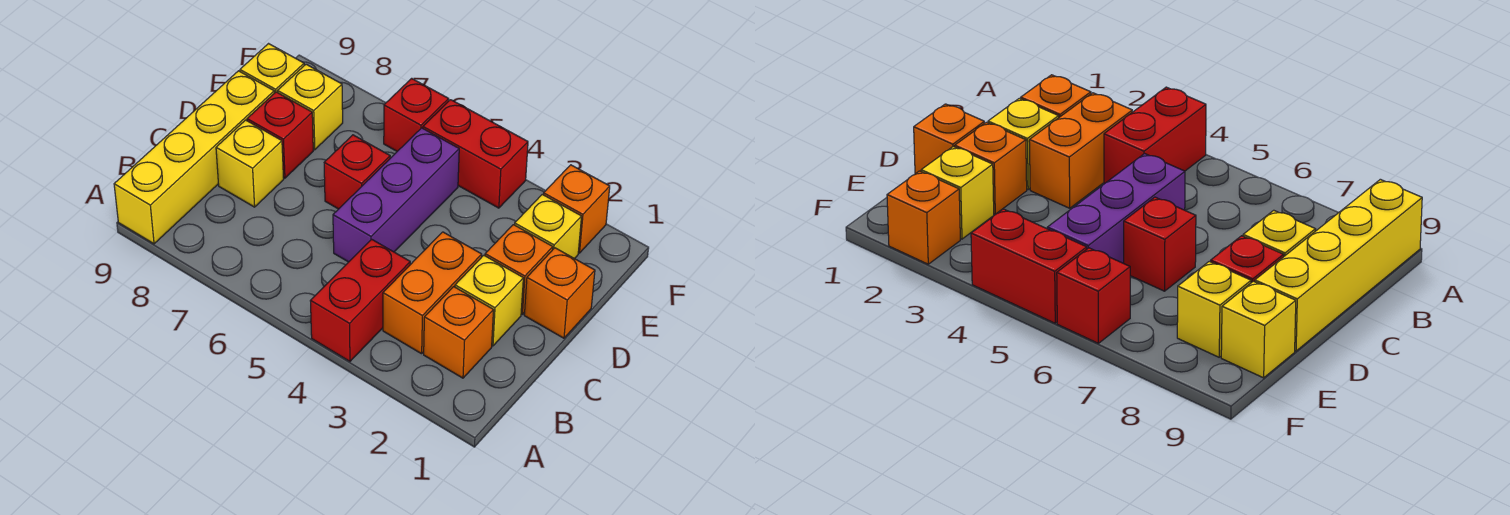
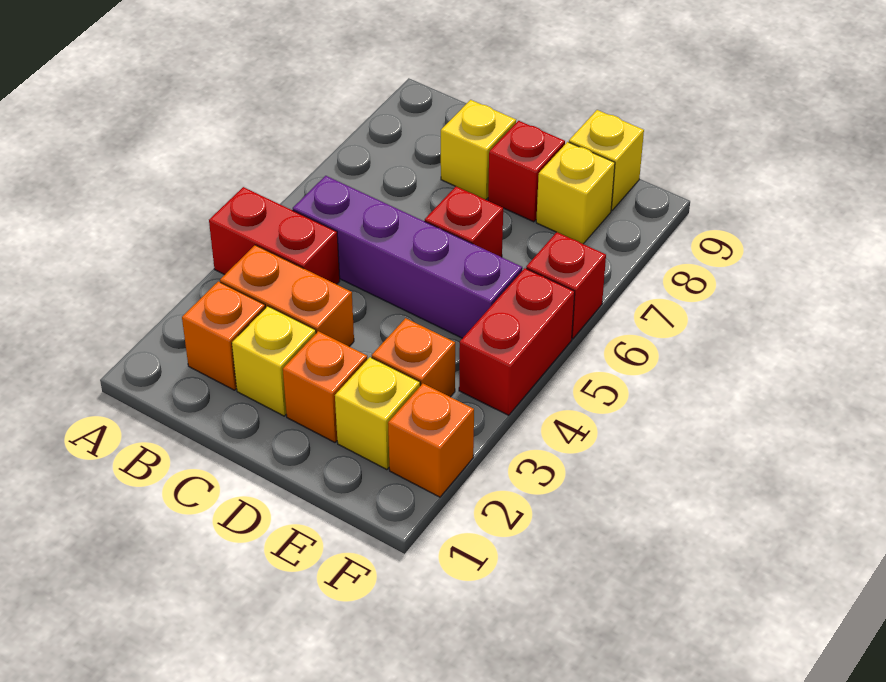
yellow brick A9:D9 level 1 -> none
purple brick C5:E5 level 1 -> purple brick B5:E5 level 1
orange brick D1 level 1 -> orange brick E3 level 1

